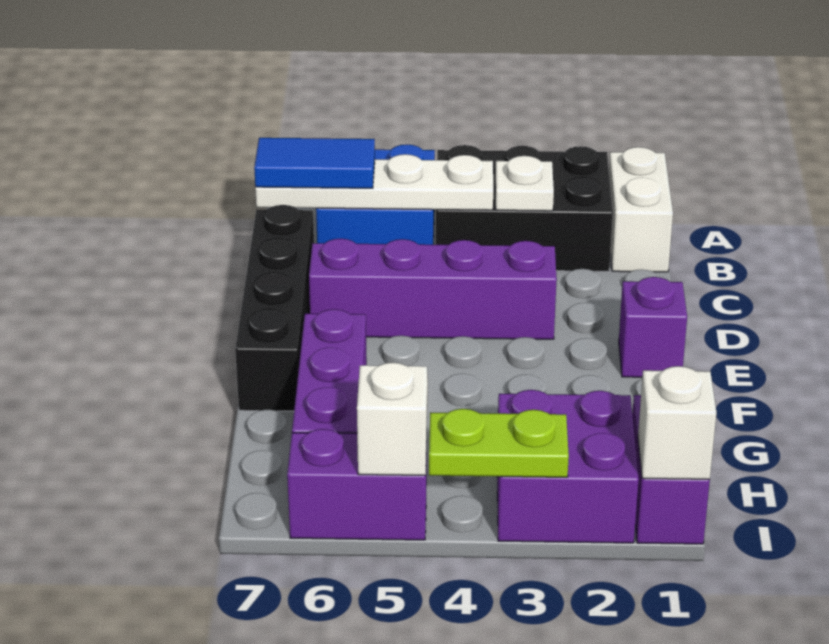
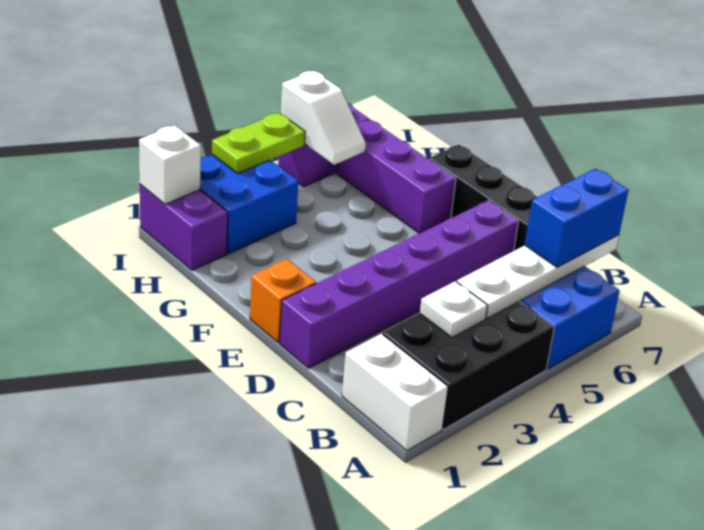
blue tile B6:B7 level 3 -> blue brick B6:B7 level 3
purple brick D3:D6 level 1 -> purple brick D1:D6 level 1
purple brick E1 level 1 -> orange brick E1 level 1
purple brick H2:I3 level 1 -> blue brick H2:I3 level 1

